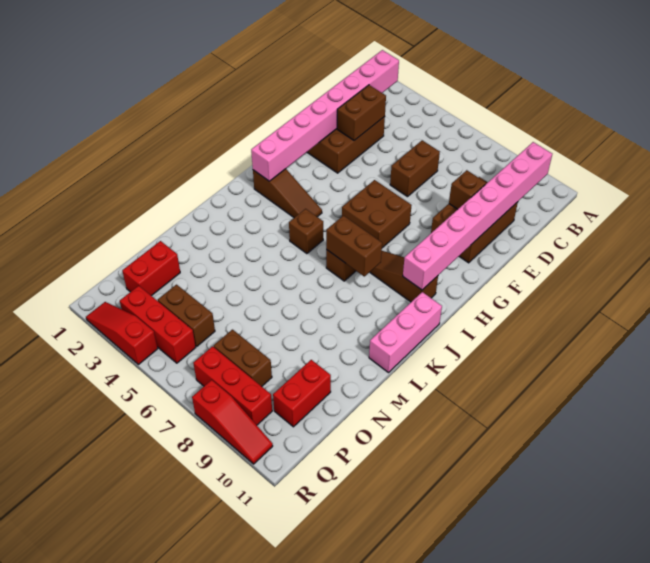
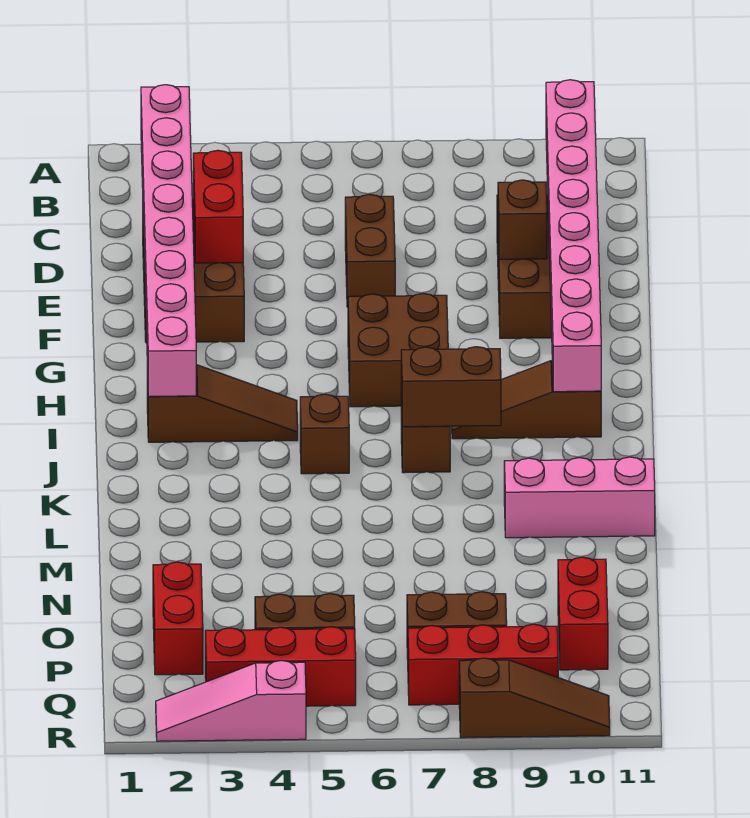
brown brick D3:E3 level 2 -> red brick D3:E3 level 2
pink brick J11:L11 level 1 -> pink brick L9:L11 level 1
red slope R2:R4 level 1 top 4 -> pink slope R2:R4 level 1 top 4
red slope R8:R10 level 1 top 8 -> brown slope R8:R10 level 1 top 8

